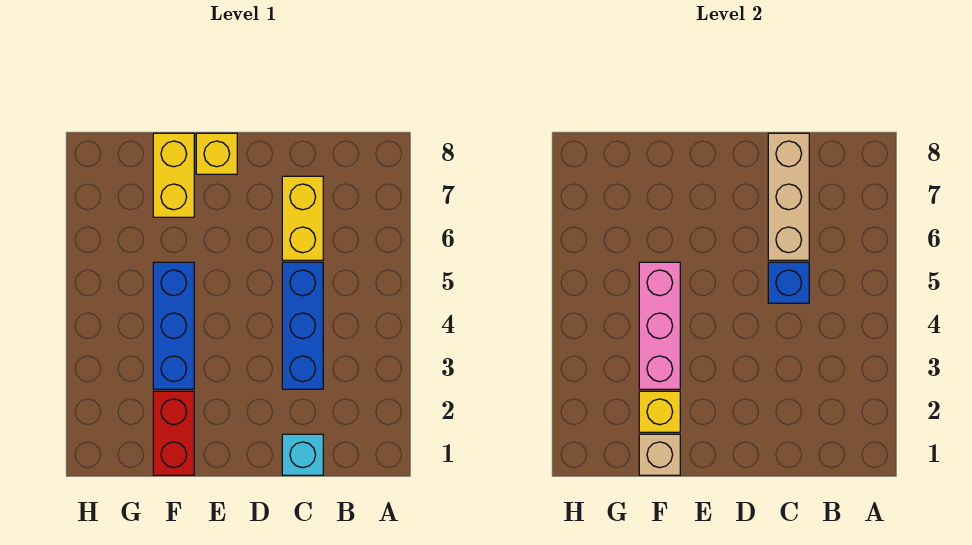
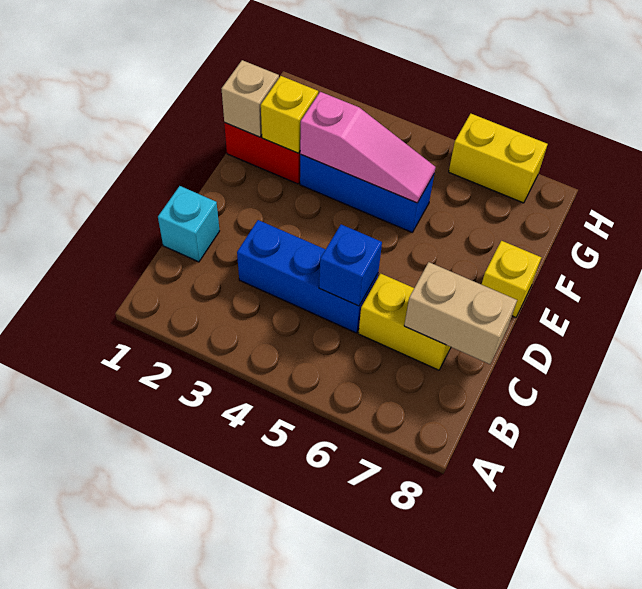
tan brick C6:C8 level 2 -> tan brick C7:C8 level 2
pink brick F3:F5 level 2 -> pink slope F3:F5 level 2 top 3
yellow brick F7:F8 level 1 -> yellow brick H6:H7 level 1

